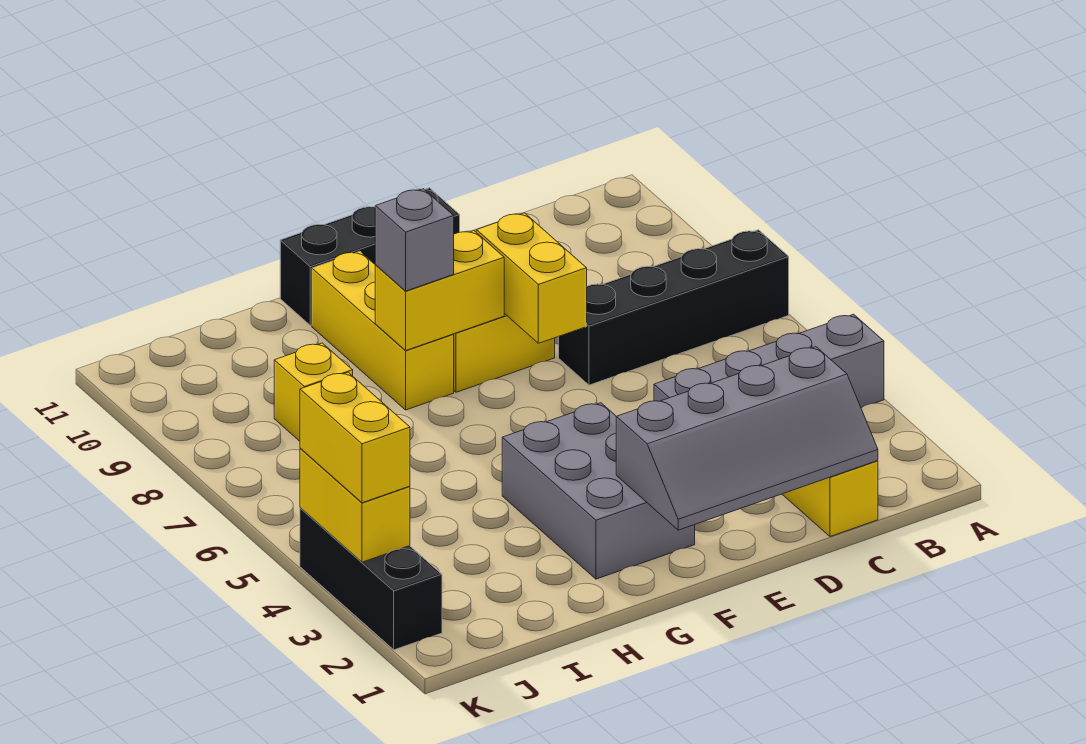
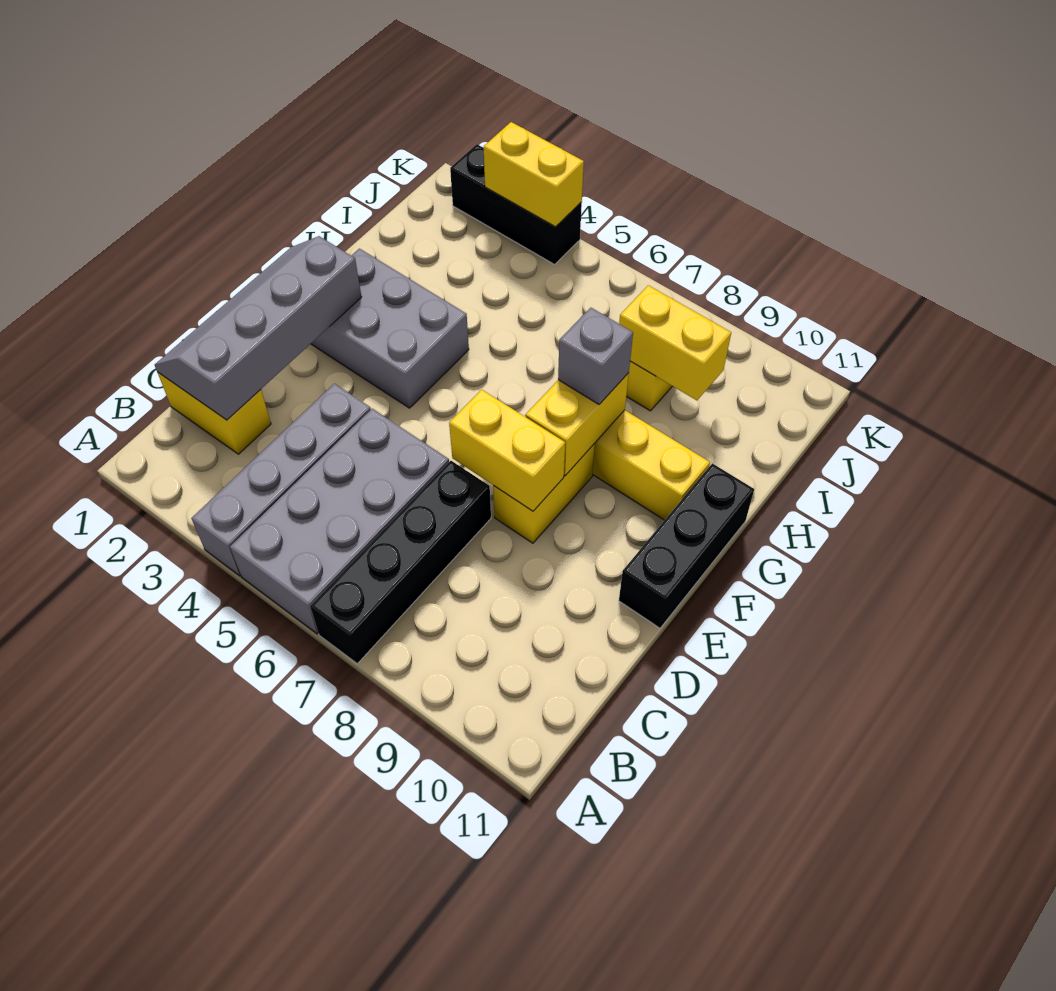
none -> grey brick A5:D6 level 1
yellow brick K3:K4 level 3 -> yellow brick I8:I9 level 2

